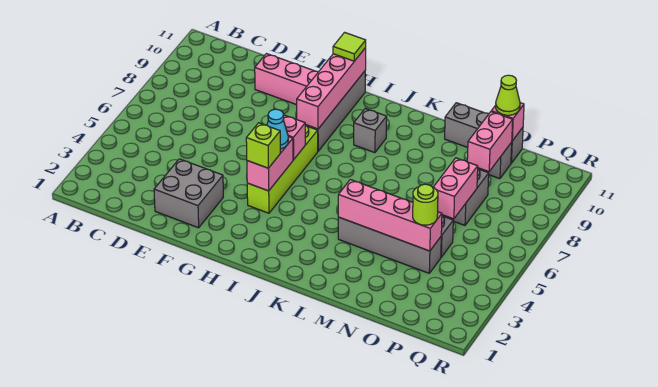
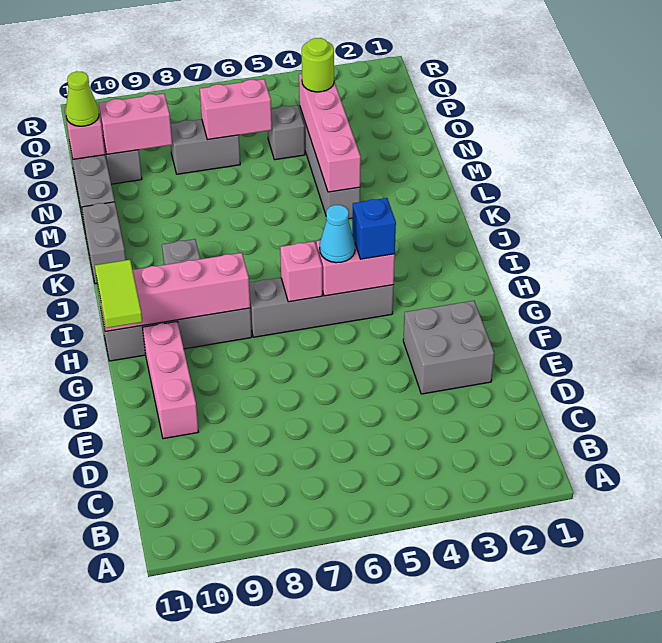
lime brick H4:H7 level 1 -> grey brick H4:H7 level 1
lime brick H4 level 3 -> blue brick H4 level 3
lime tile H11 level 3 -> lime tile G11:H11 level 3
none -> grey brick K11:L11 level 1

